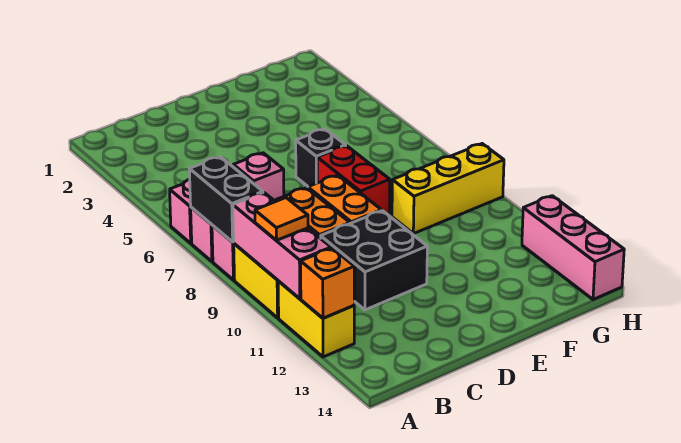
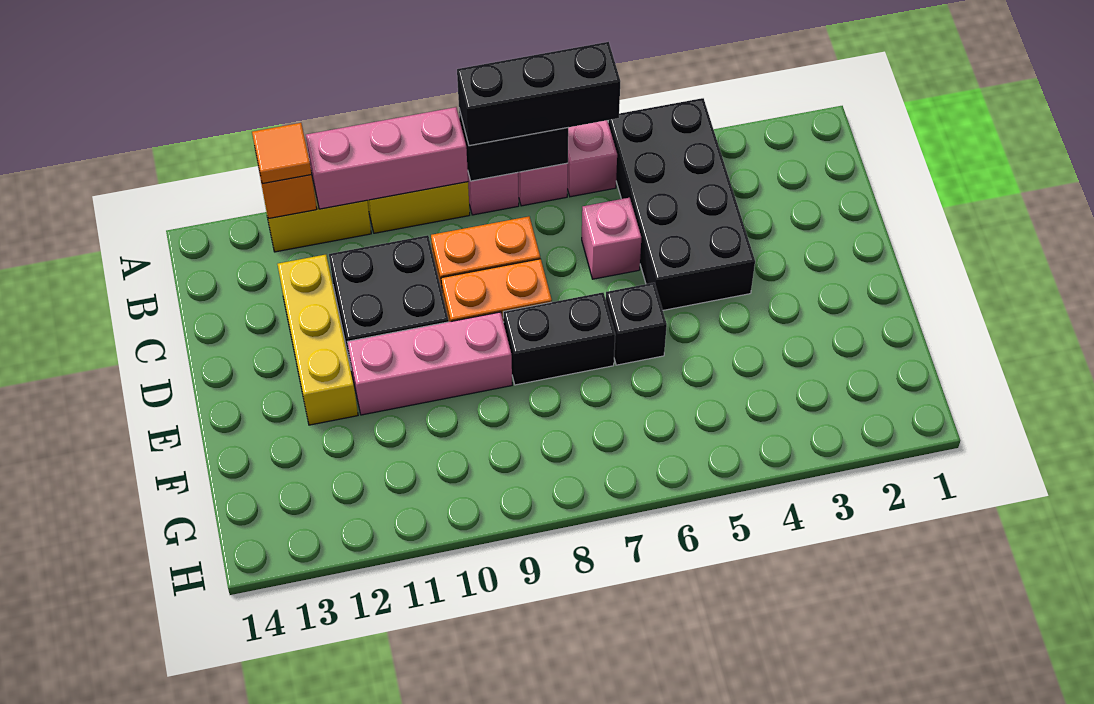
none -> black brick A4:D5 level 1
none -> black brick A6:A8 level 3
orange tile A10 level 3 -> orange tile A12 level 3
red brick E7:E8 level 1 -> black brick E7:E8 level 1
yellow brick F9:H9 level 1 -> yellow brick C12:E12 level 1
pink brick H12:H14 level 1 -> pink brick E9:E11 level 1

